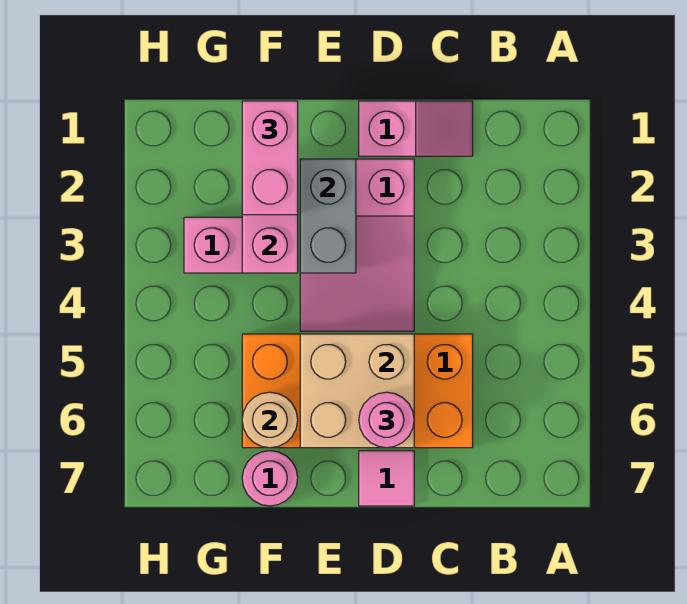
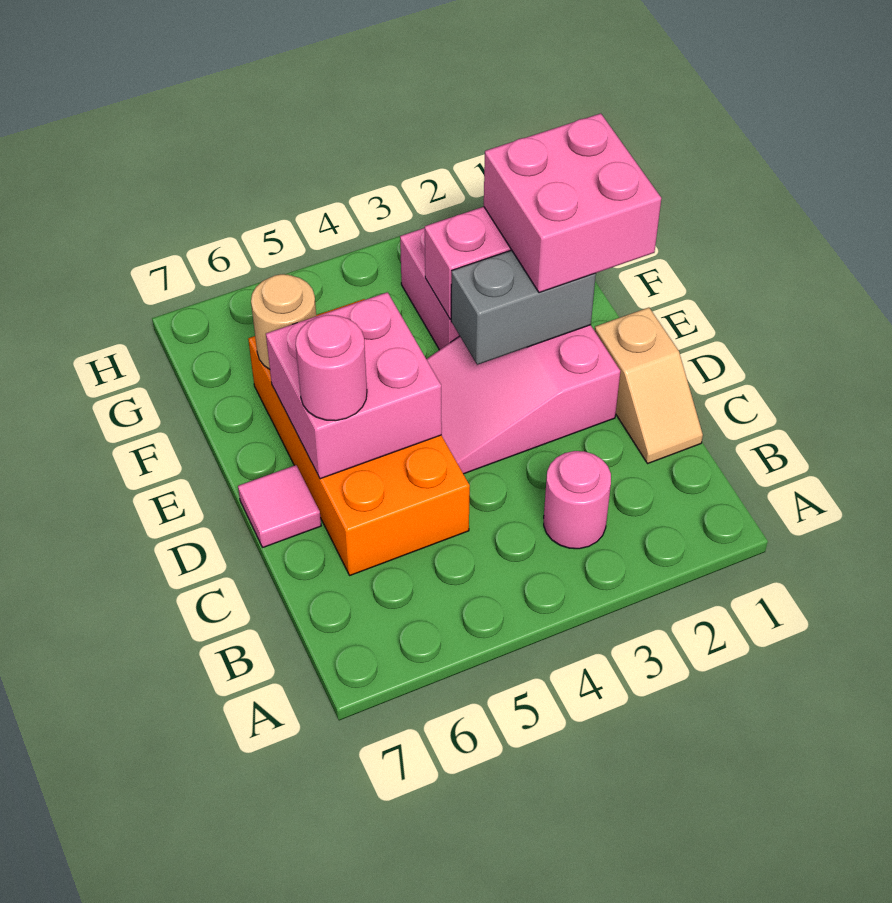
pink slope C1:D1 level 1 top D -> tan slope C1:D1 level 1 top D
tan brick D5:E6 level 2 -> pink brick D5:E6 level 2
pink brick F1:F2 level 3 -> pink brick E1:F2 level 3
pink round brick F7 level 1 -> pink round brick B3 level 1

